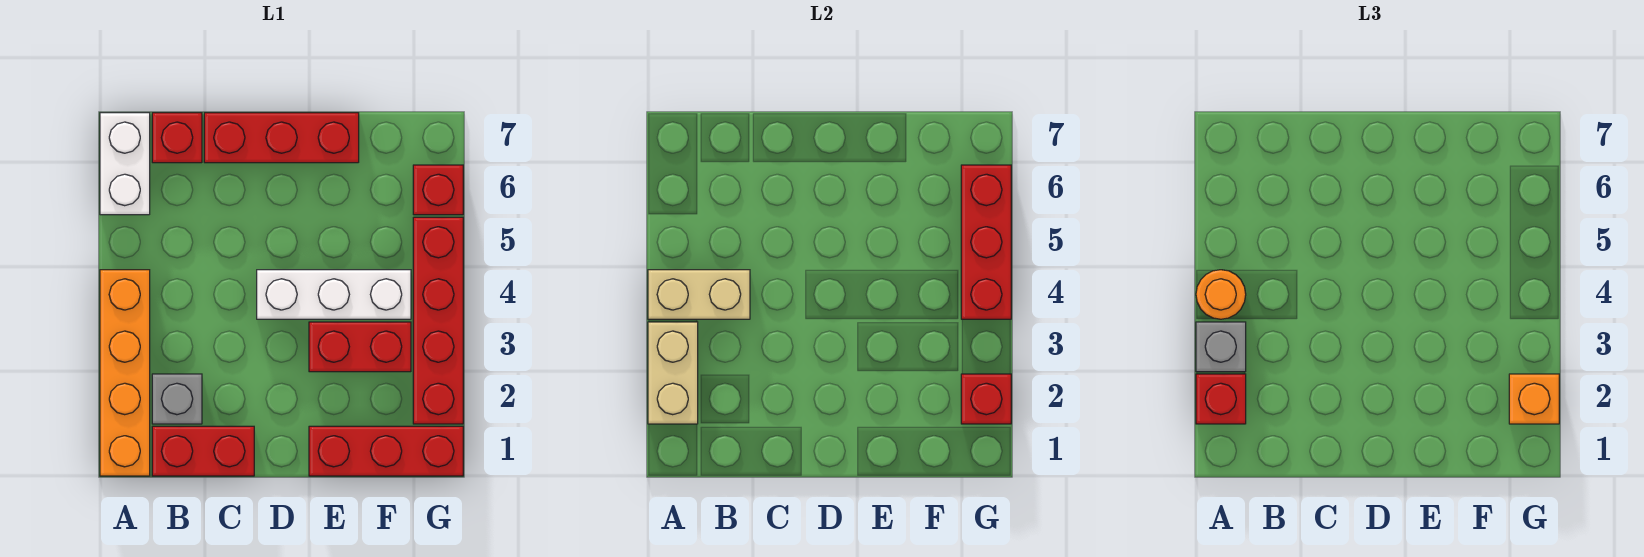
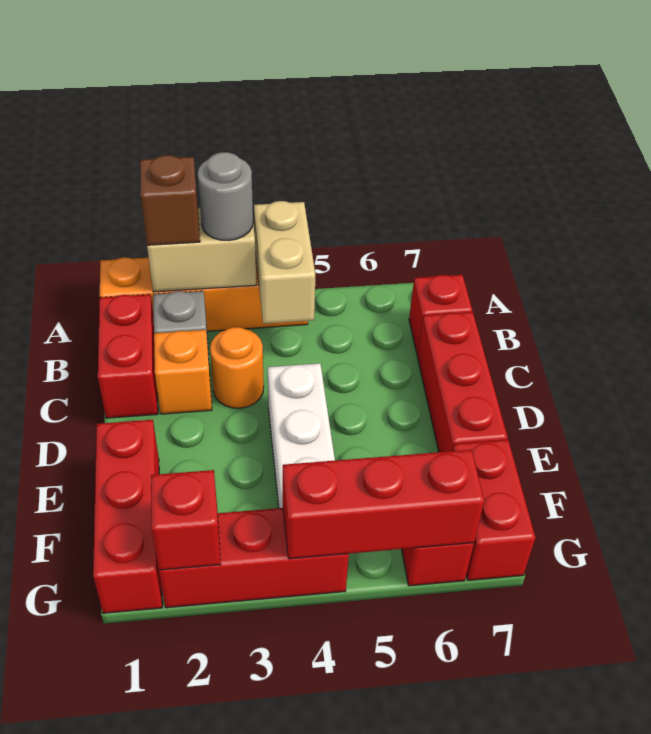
red brick A2 level 3 -> brown brick A2 level 3
grey brick A3 level 3 -> grey round brick A3 level 3
orange round brick A4 level 3 -> orange round brick C3 level 1
white brick A6:A7 level 1 -> none
red brick E3:F3 level 1 -> red brick F7:G7 level 1
red brick G2:G5 level 1 -> red brick G2:G4 level 1
orange brick G2 level 3 -> orange brick C2 level 1

